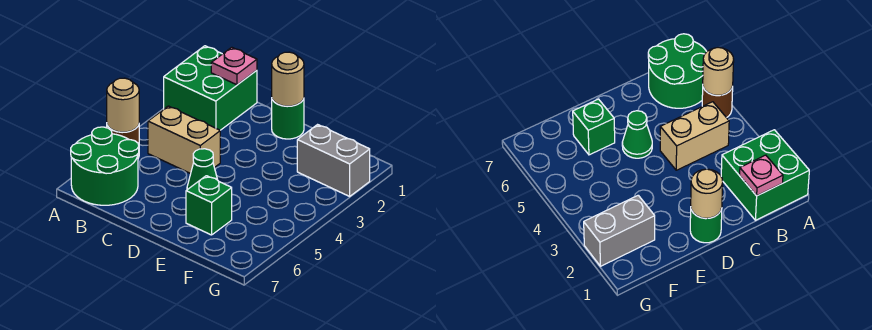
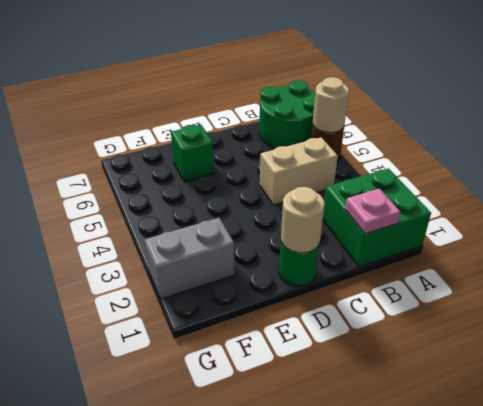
green cone D5 level 1 -> none

